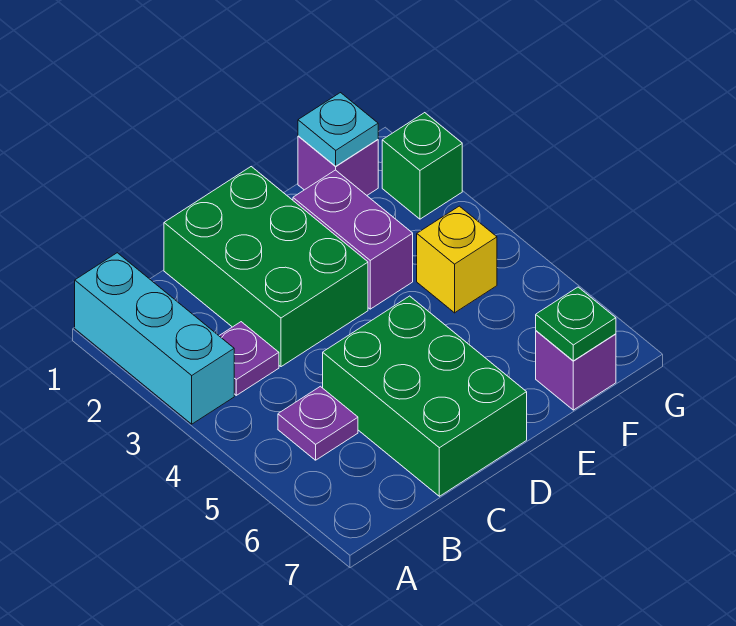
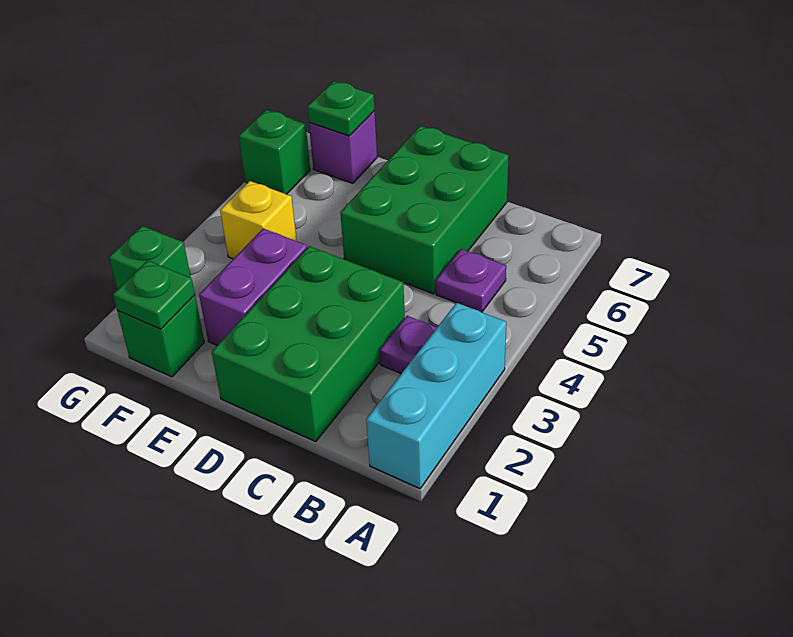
purple brick F1 level 1 -> green brick F1 level 1
cyan plate F1 level 2 -> green plate F1 level 2
none -> green brick G6 level 1

